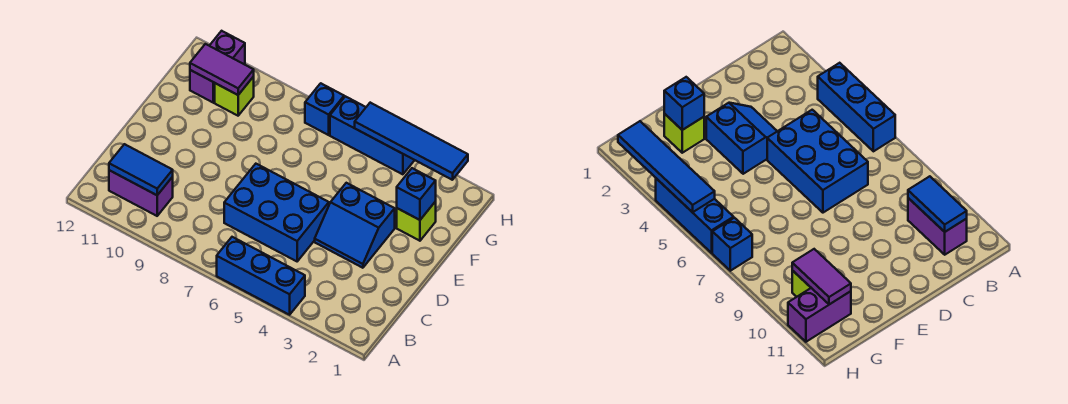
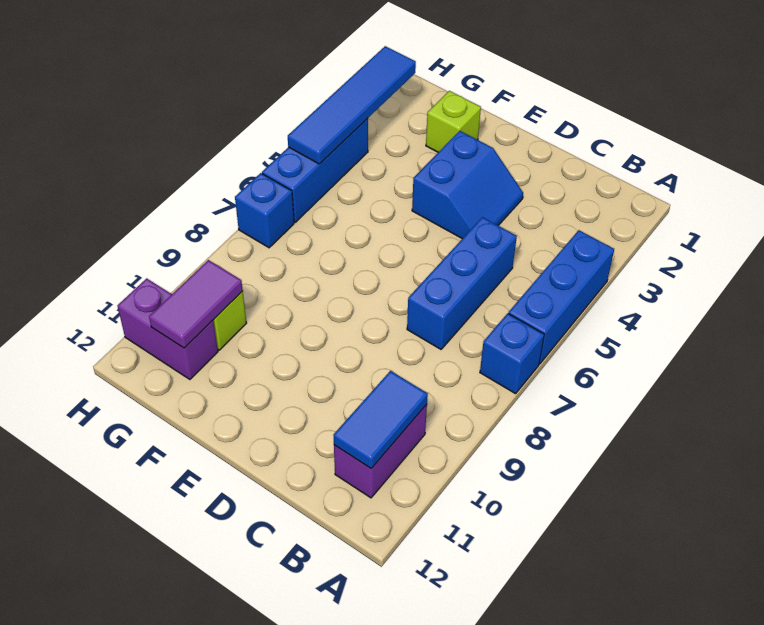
blue brick C5:D7 level 1 -> blue brick C5:C7 level 1
blue brick F2 level 2 -> blue brick A7 level 1

